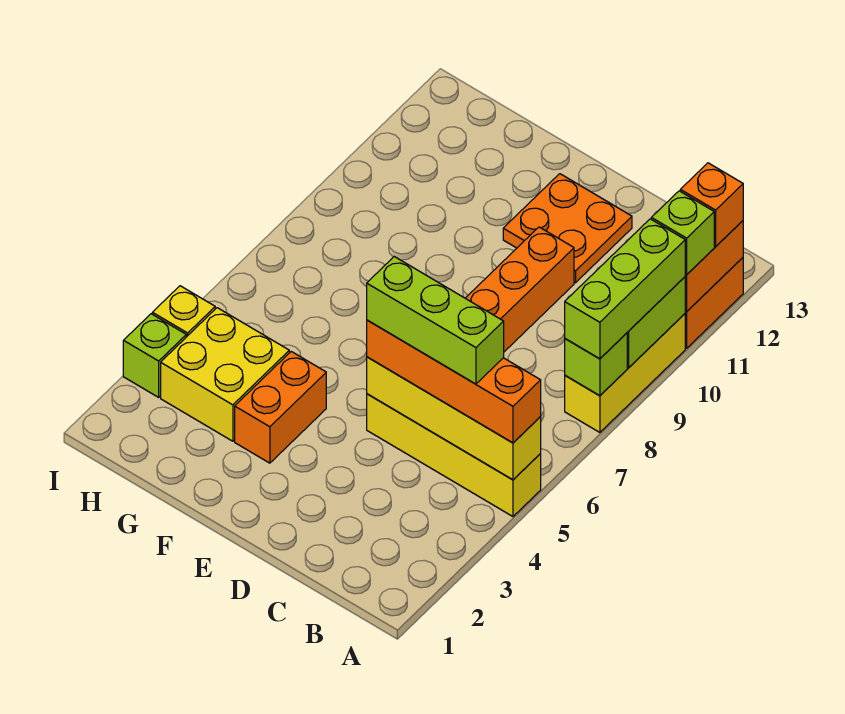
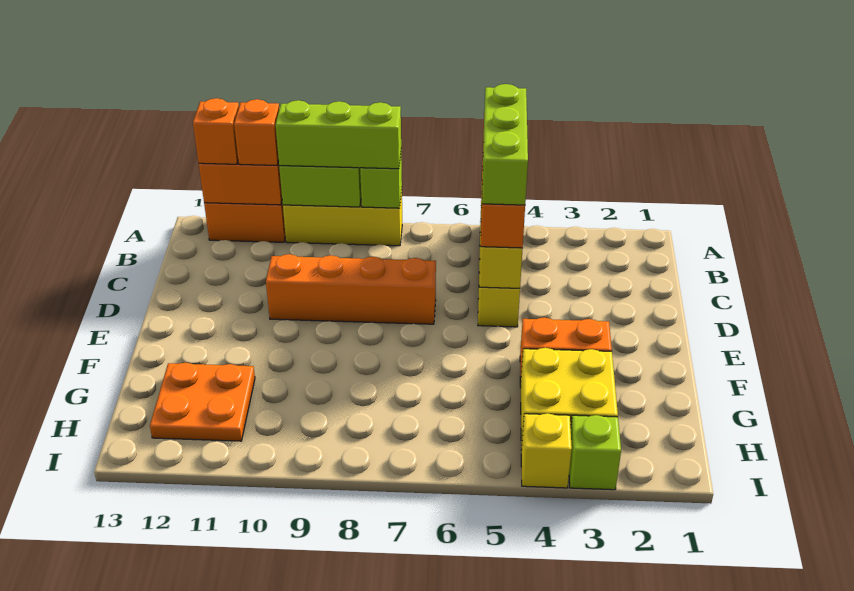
lime brick A11 level 3 -> orange brick A11 level 3
orange plate D11:E12 level 1 -> orange plate G11:H12 level 1

